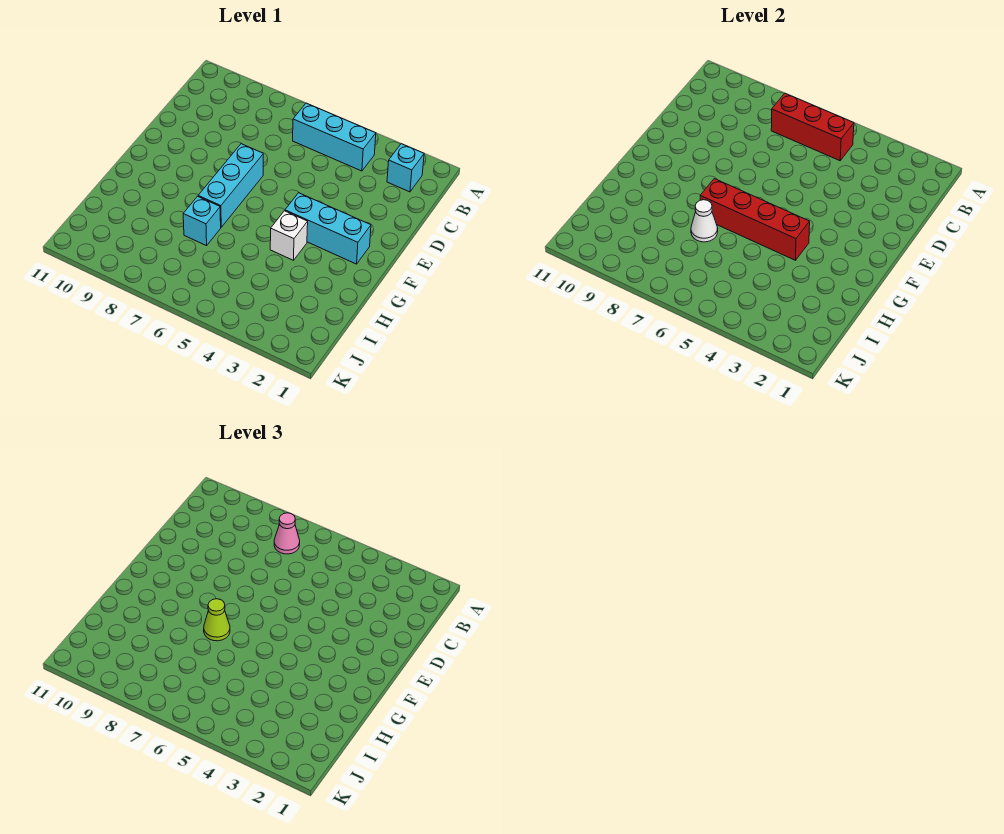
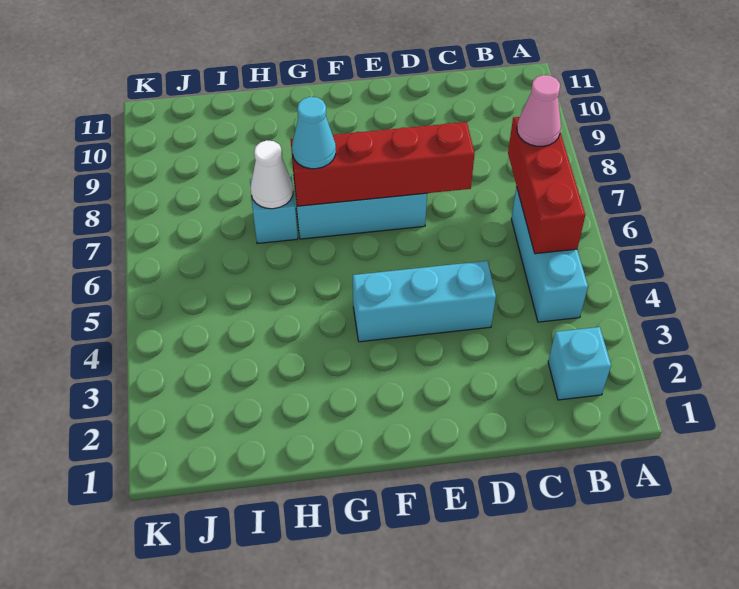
cyan brick F2:F4 level 1 -> cyan brick D4:F4 level 1
white brick G4 level 1 -> none
red brick G4:G7 level 2 -> red brick D7:G7 level 2
lime cone G7 level 3 -> cyan cone G7 level 3

